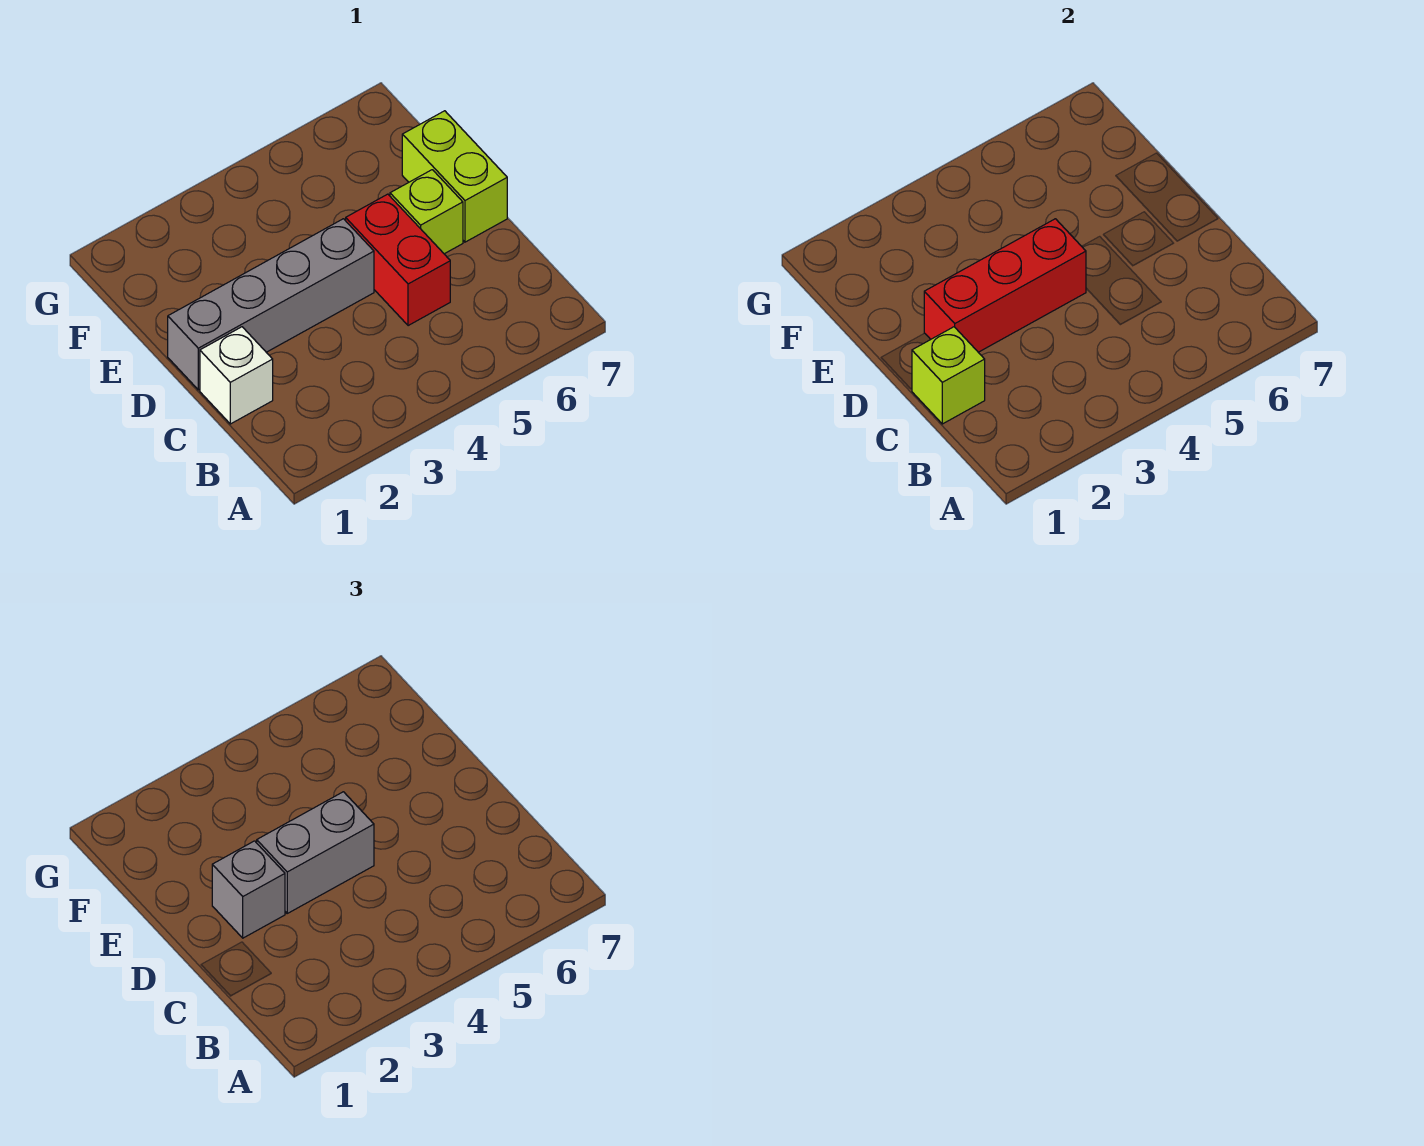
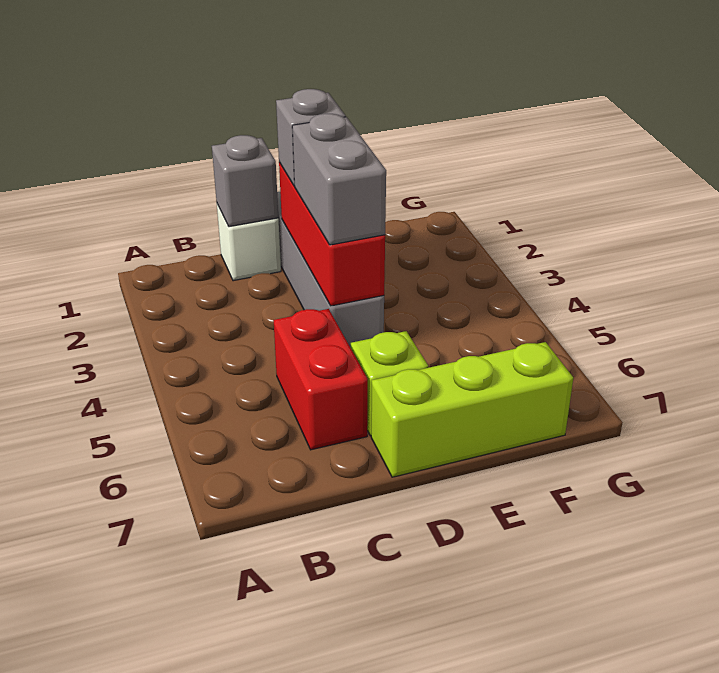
lime brick C1 level 2 -> grey brick C1 level 2
red brick C5:D5 level 1 -> red brick C5:C6 level 1
lime brick D7:E7 level 1 -> lime brick D7:F7 level 1

